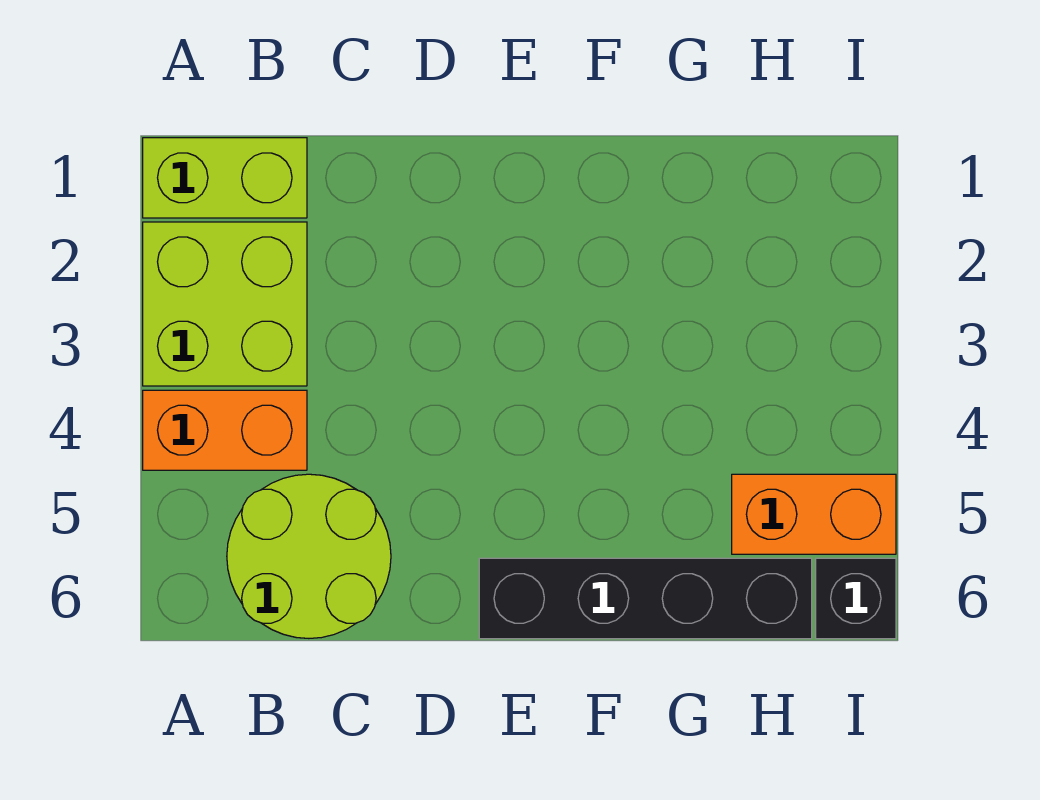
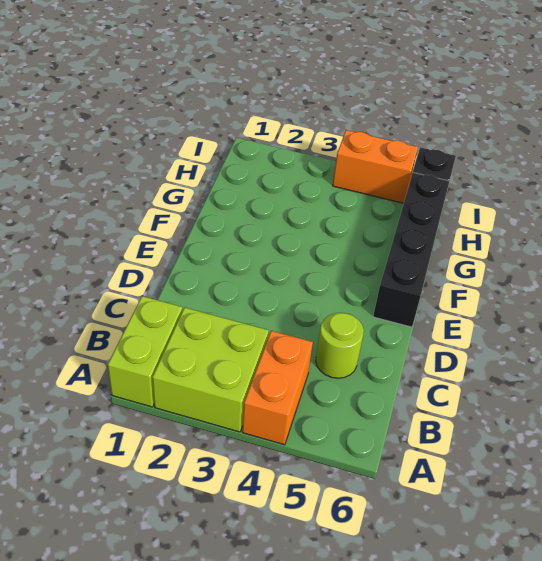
lime round brick B5:C6 level 1 -> lime round brick C5 level 1
orange brick H5:I5 level 1 -> orange brick I4:I5 level 1

